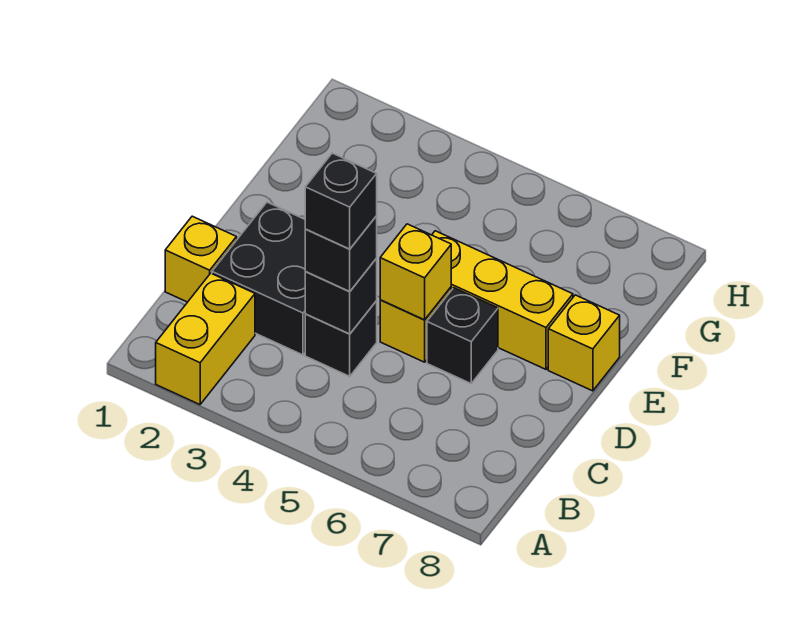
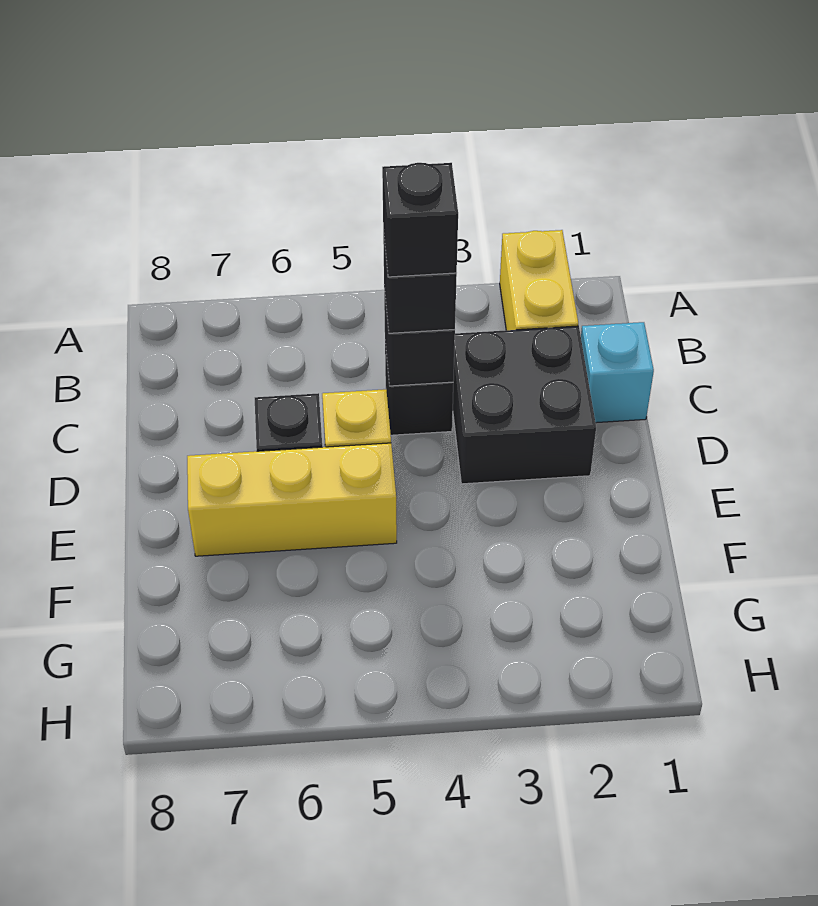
yellow brick C1 level 1 -> cyan brick C1 level 1
yellow brick D5 level 2 -> none
yellow brick E8 level 1 -> none

